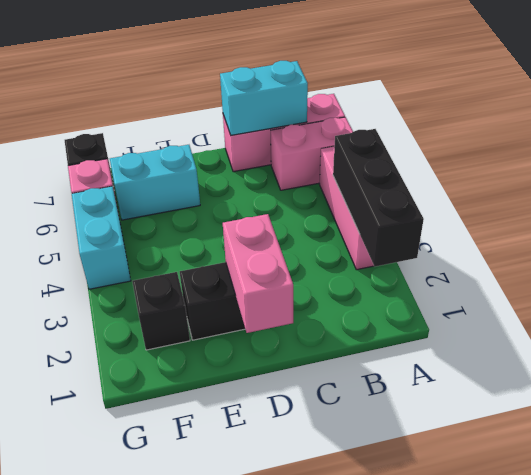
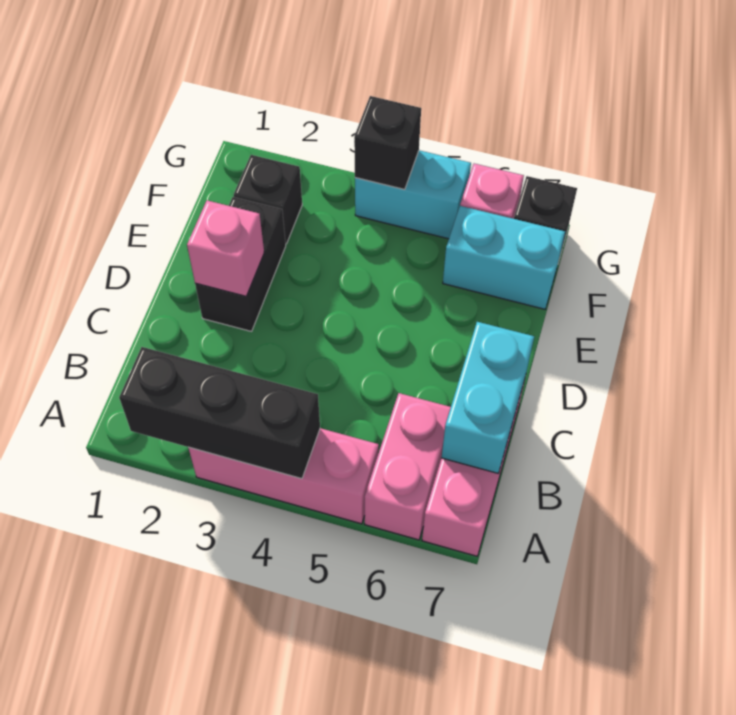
pink brick D1:D2 level 2 -> pink brick D2 level 2
cyan brick E6:F6 level 1 -> cyan brick F6:F7 level 1
none -> black brick G4 level 2

